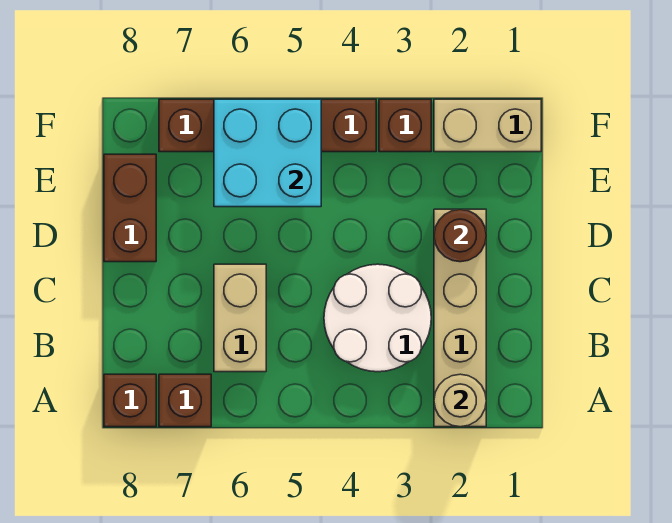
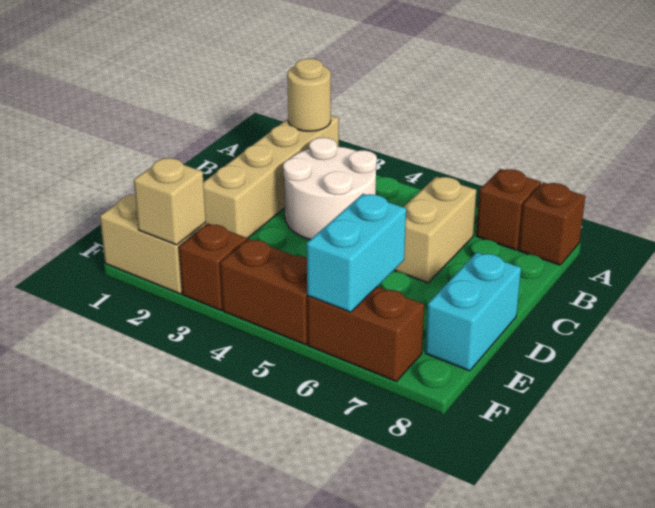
brown round brick D2 level 2 -> none
brown brick D8:E8 level 1 -> cyan brick D8:E8 level 1
cyan brick E5:F6 level 2 -> cyan brick E6:F6 level 2
none -> tan brick F2 level 2

